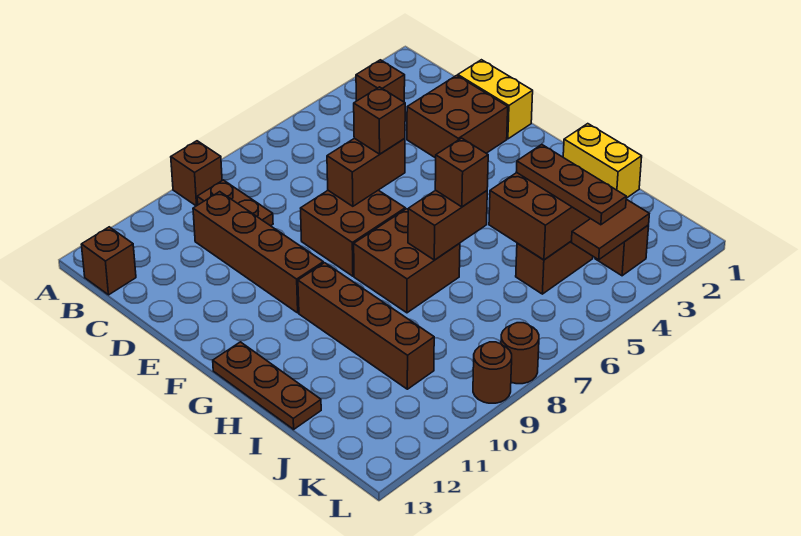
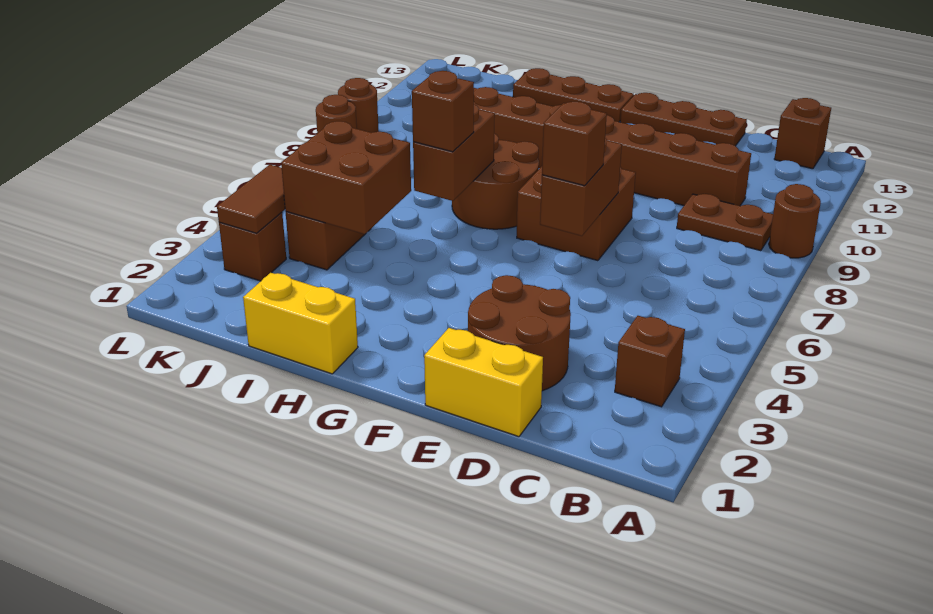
brown brick A9 level 1 -> brown round brick A9 level 1
brown brick D2:E3 level 1 -> brown round brick D2:E3 level 1
brown brick G7:H8 level 1 -> brown round brick G7:H8 level 1
brown plate I4:K4 level 3 -> brown plate D13:F13 level 1

